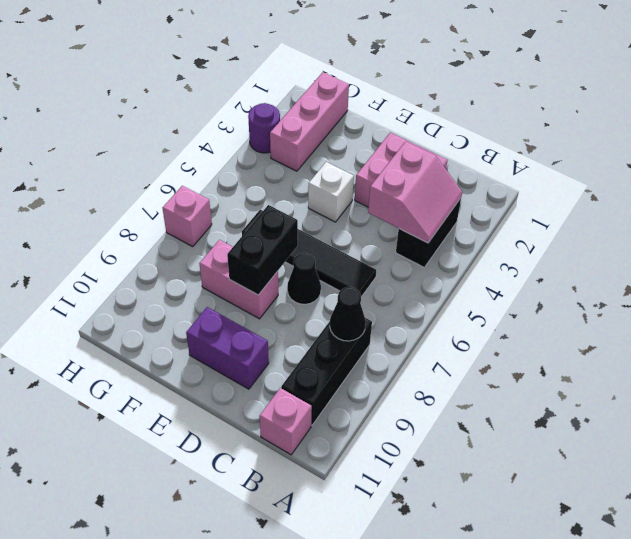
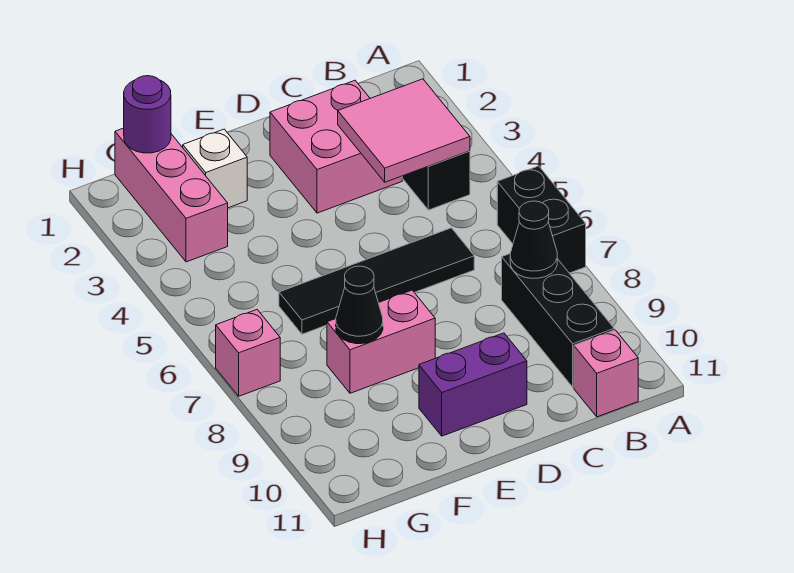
pink slope B3:C4 level 2 top C -> pink tile B3:C4 level 2
black cone D7 level 1 -> black cone F8 level 2
white brick E4 level 1 -> white brick F2 level 1
black brick E7:E8 level 2 -> black brick A6:A7 level 1
purple round brick H3 level 1 -> purple round brick G1 level 2

